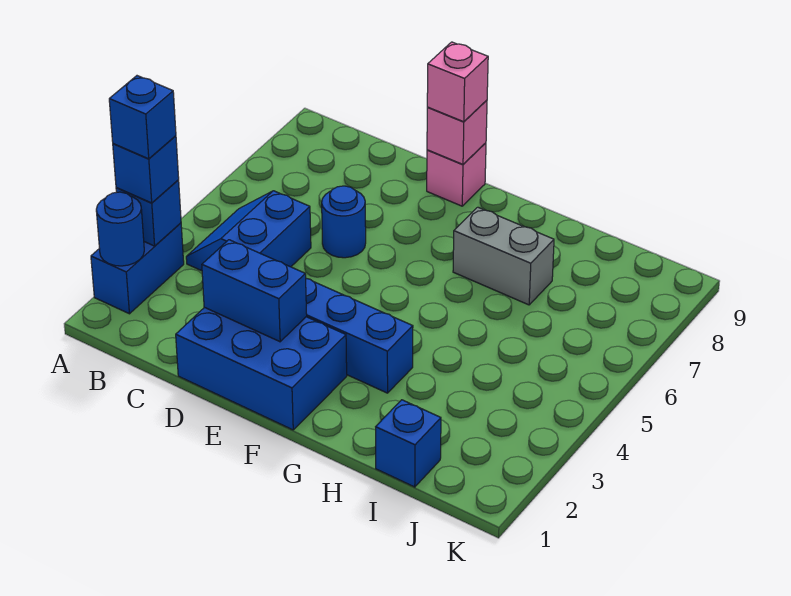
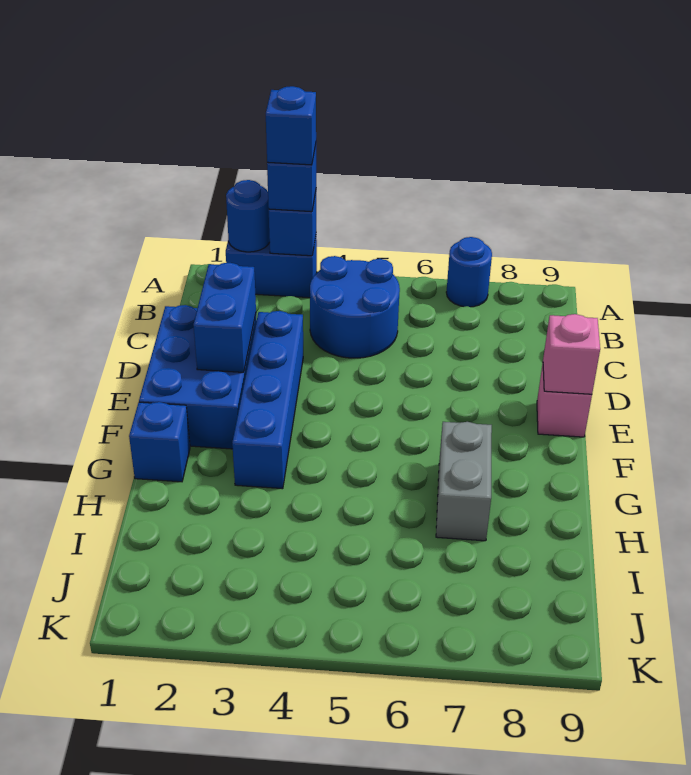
blue slope B4:C5 level 1 top C -> blue round brick B4:C5 level 1
blue round brick D6 level 1 -> blue round brick A7 level 1
pink brick E9 level 3 -> none
blue brick I1 level 1 -> blue brick G1 level 1

